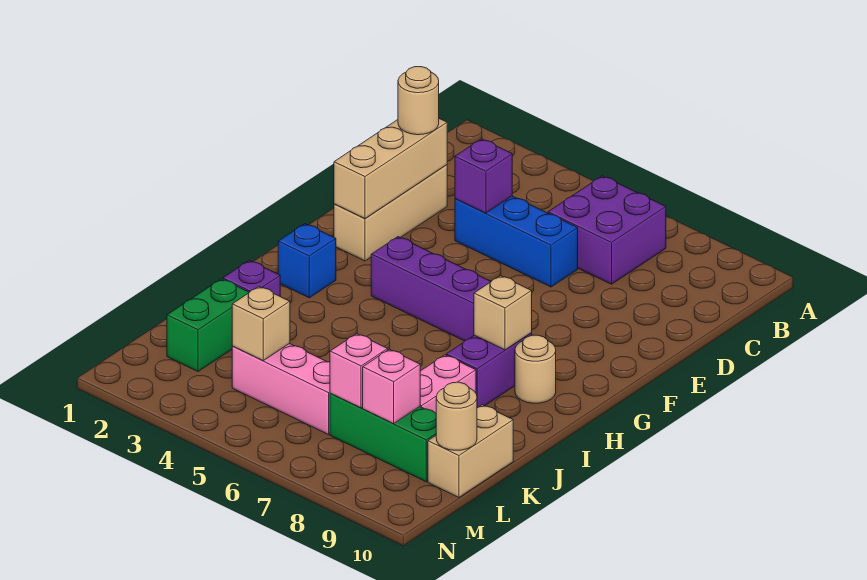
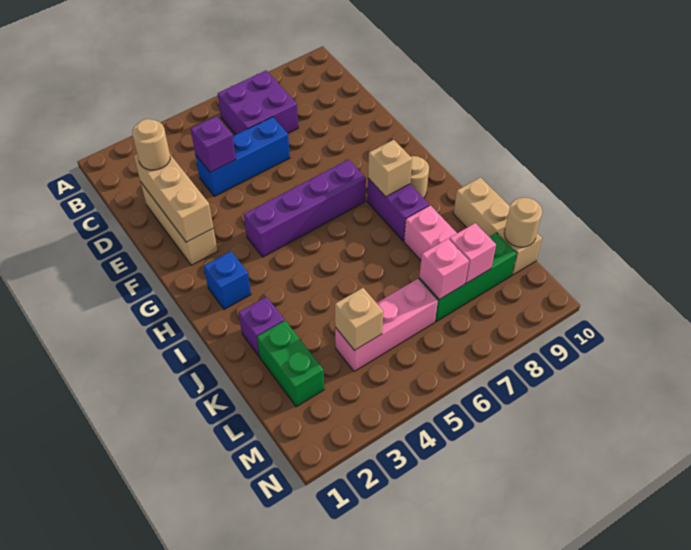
tan brick K10:L10 level 1 -> tan brick J10:L10 level 1

